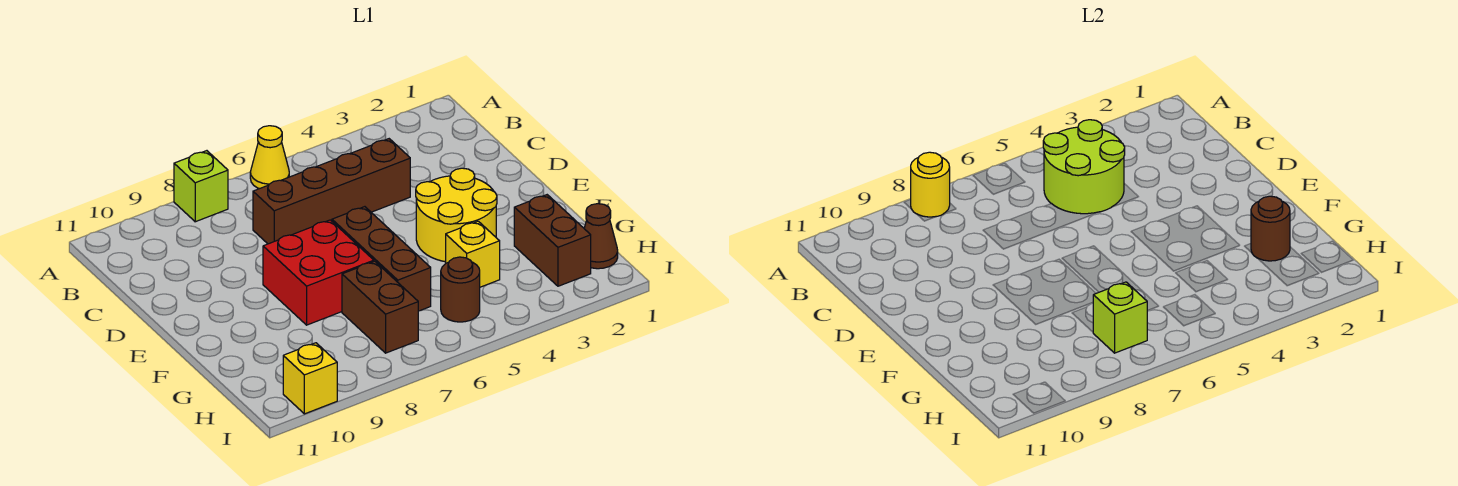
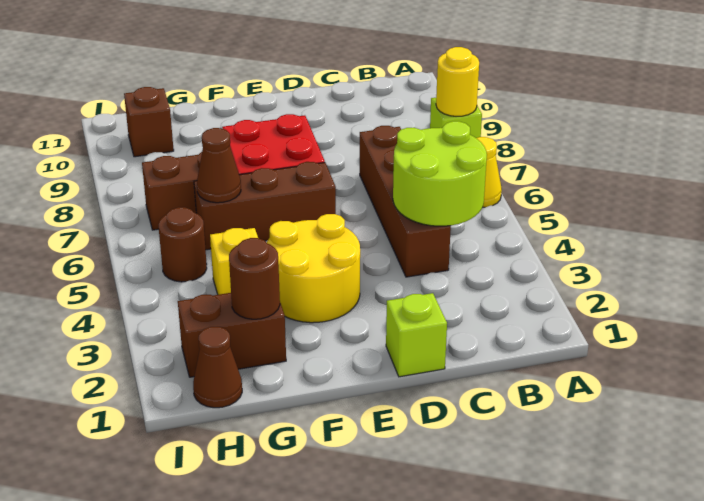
none -> brown cone G6 level 2
lime brick H7 level 2 -> lime brick D1 level 1
none -> brown brick H10 level 1
yellow brick I10 level 1 -> none

